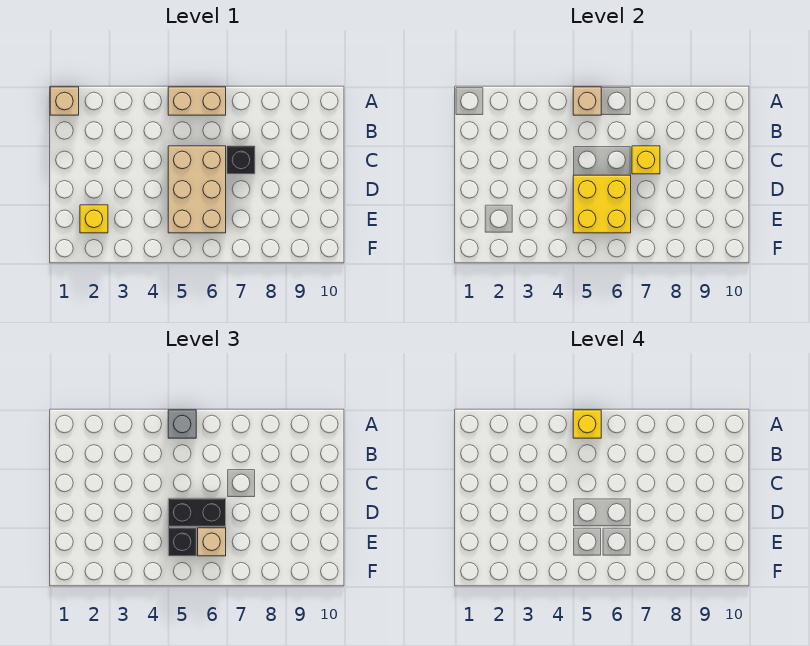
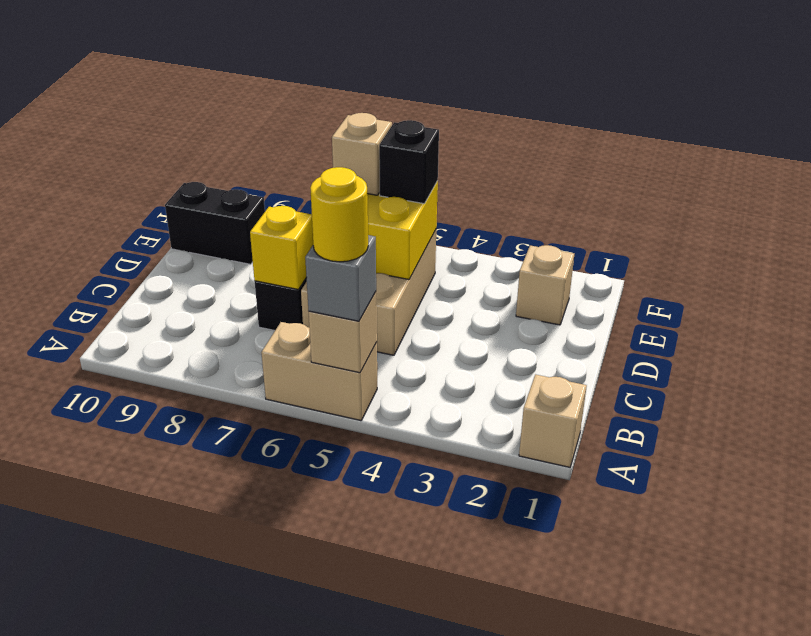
yellow brick A5 level 4 -> yellow round brick A5 level 4
black brick D5:D6 level 3 -> black brick E9:E10 level 1
yellow brick E2 level 1 -> tan brick E2 level 1

